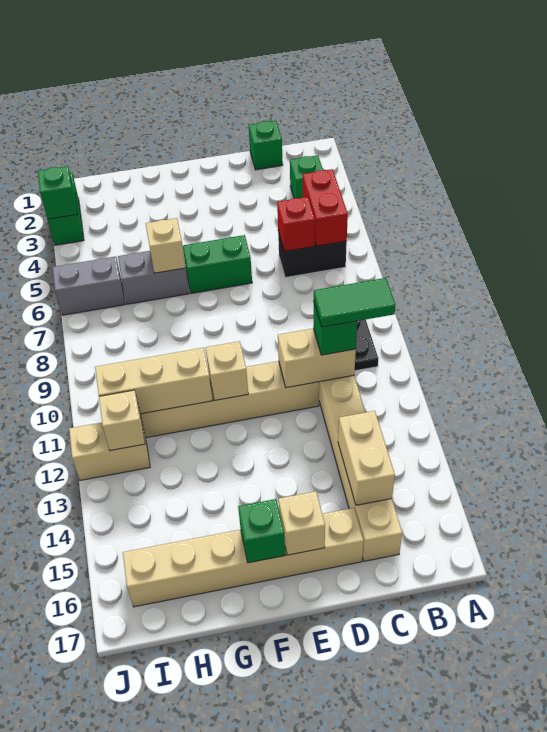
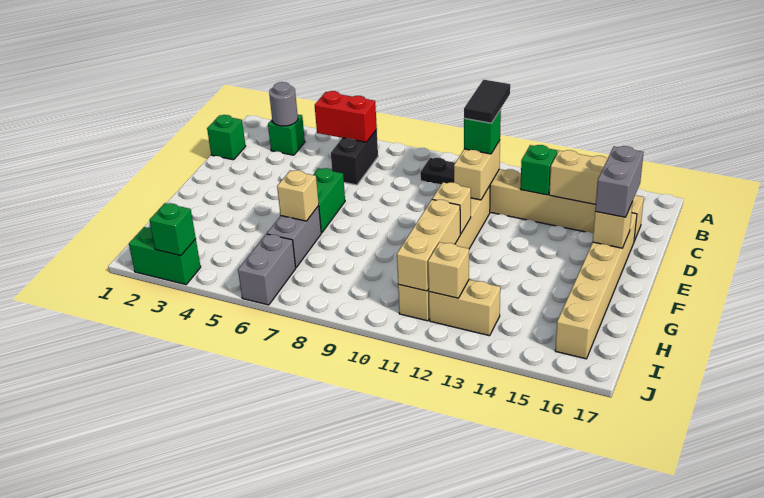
none -> grey round brick B3 level 2
green tile B11:C11 level 4 -> black tile B11:C11 level 4
red brick C6 level 2 -> none
none -> grey brick D16:E16 level 3
green brick F16 level 2 -> green brick C13 level 2
tan brick I12:J12 level 1 -> tan brick I12:I13 level 1

